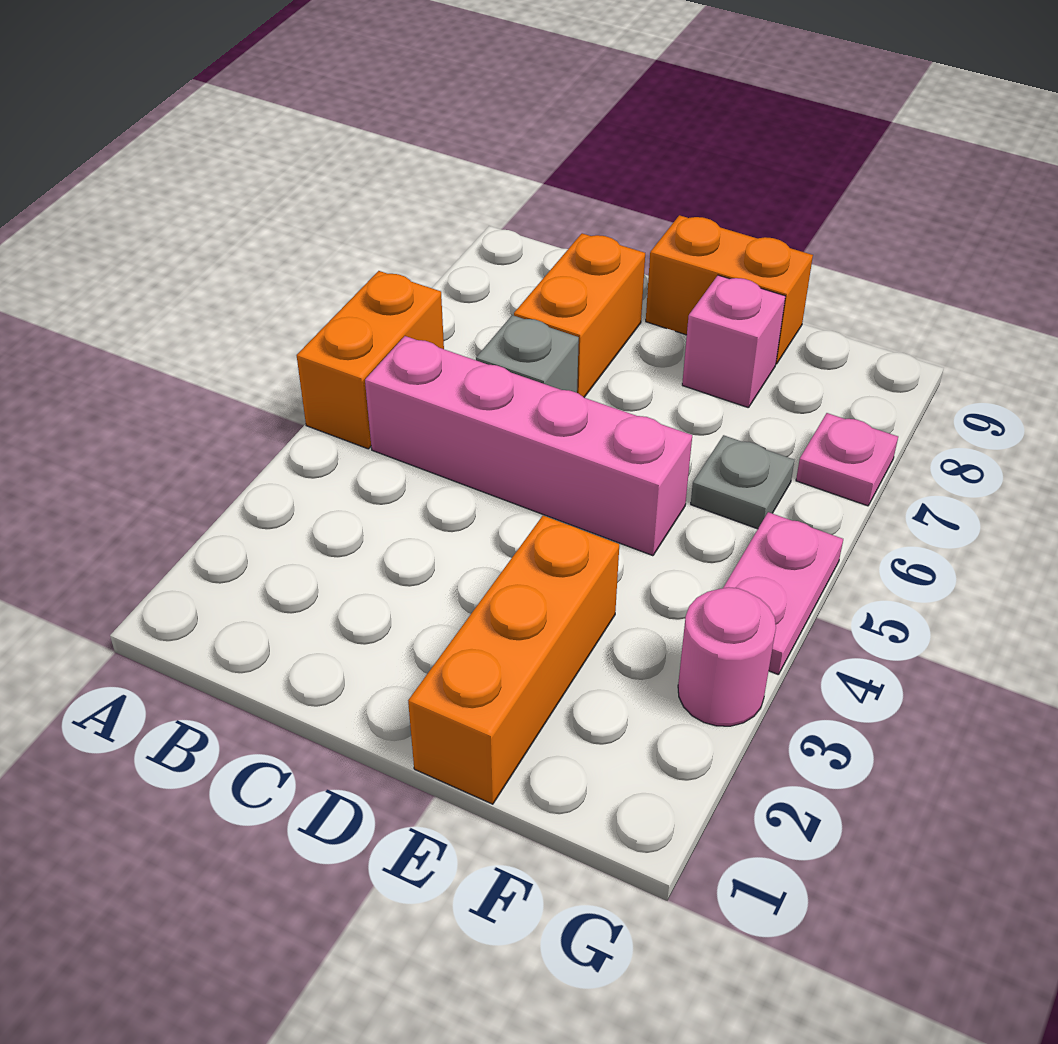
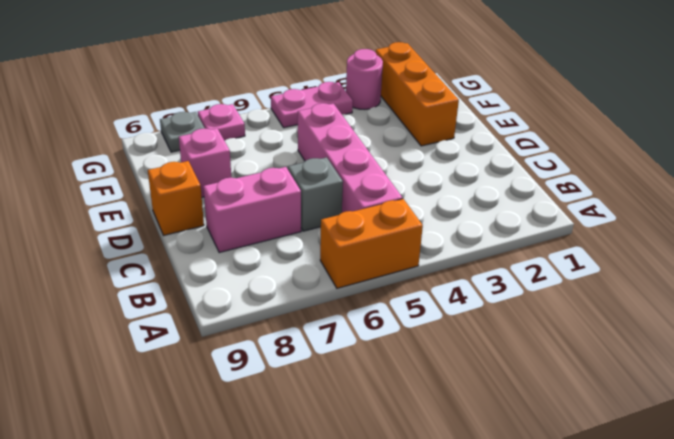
orange brick C7:C8 level 1 -> pink brick C7:C8 level 1
orange brick D9:E9 level 1 -> orange brick D9 level 1
orange brick E1:E3 level 1 -> orange brick E2:G2 level 1
grey plate F6 level 1 -> grey plate G8 level 1

